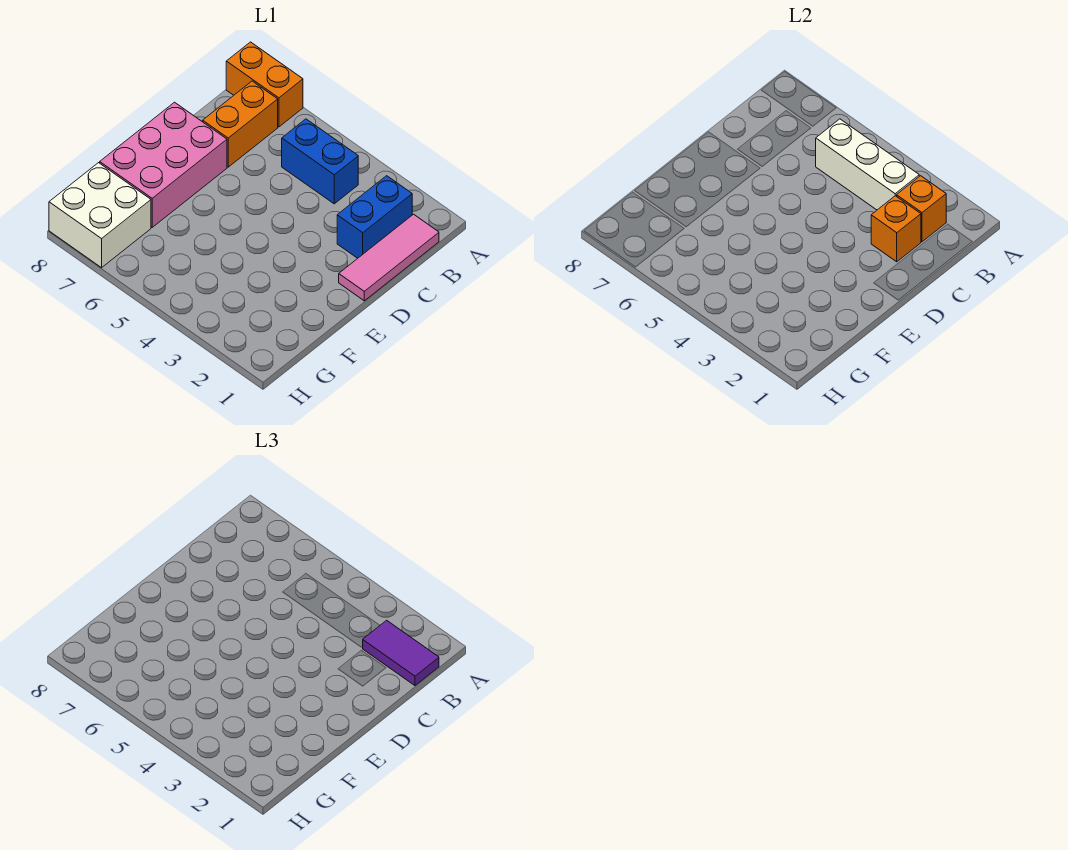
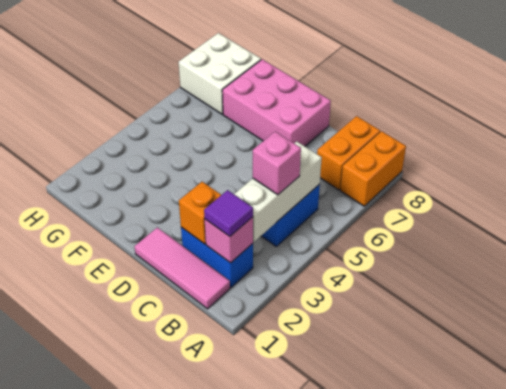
purple tile B1:B2 level 3 -> purple tile B2 level 3
orange brick B2 level 2 -> pink brick B2 level 2
none -> pink brick B4 level 3
orange brick B7:C7 level 1 -> orange brick B7:B8 level 1

